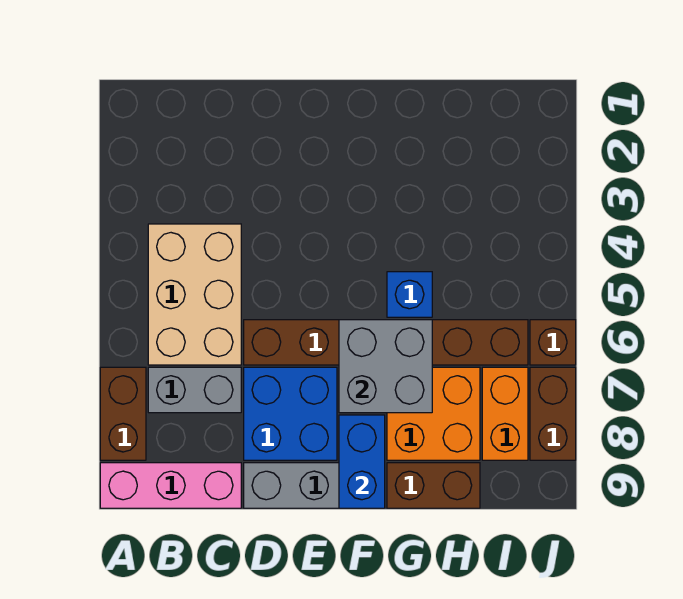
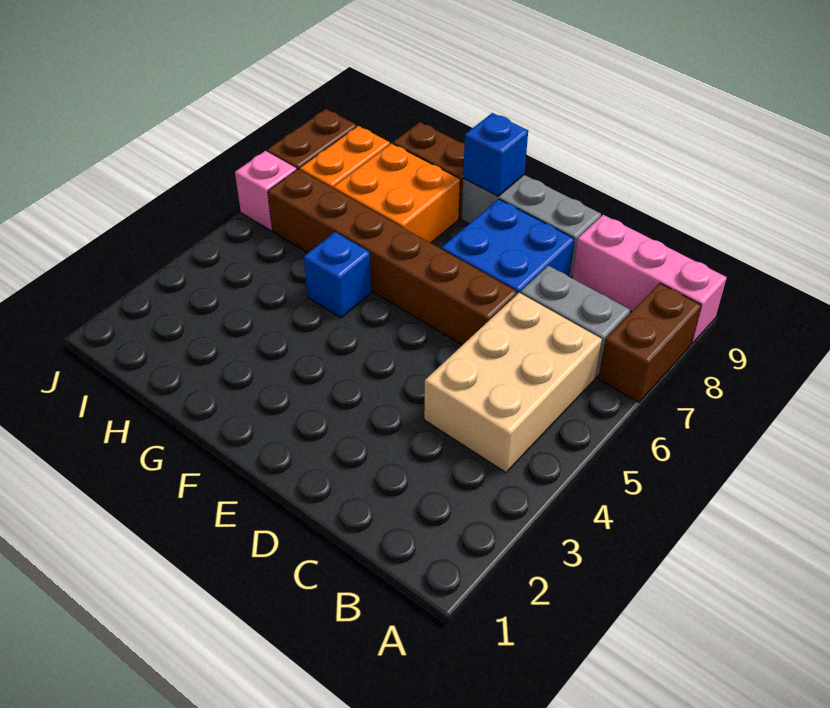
grey brick F6:G7 level 2 -> none
blue brick F8:F9 level 2 -> blue brick F9 level 2
brown brick J6 level 1 -> pink brick J6 level 1

